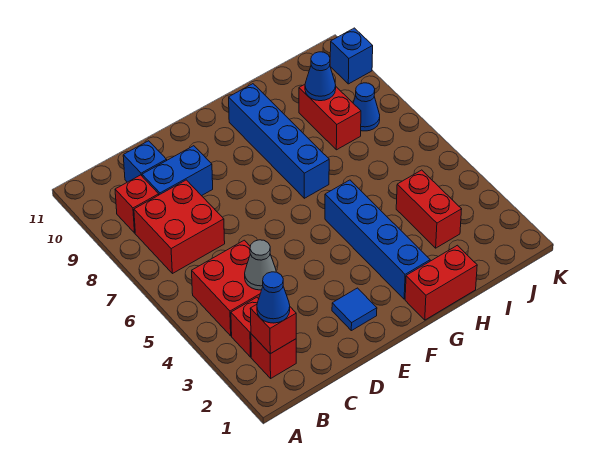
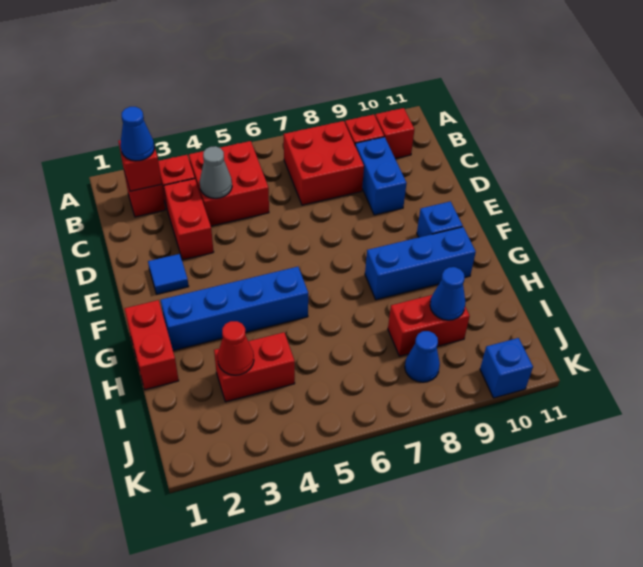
none -> red brick B10 level 1
none -> red brick C3:D3 level 1
blue brick C10 level 1 -> blue brick F10 level 1
blue brick G7:G10 level 1 -> blue brick G8:G10 level 1
none -> red cone I3 level 2

